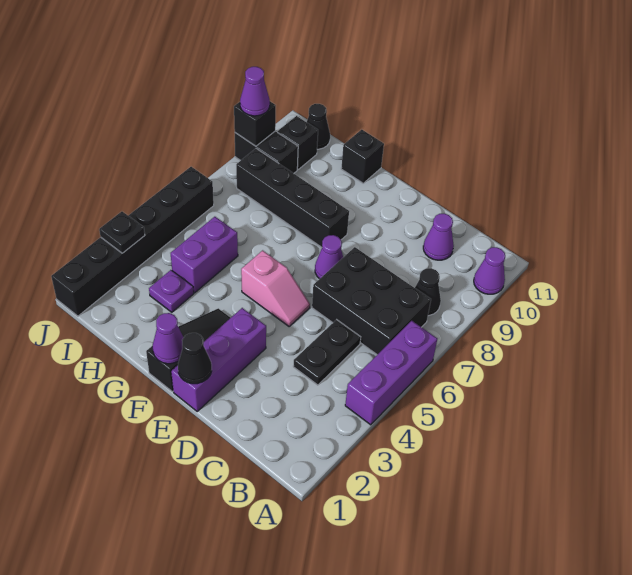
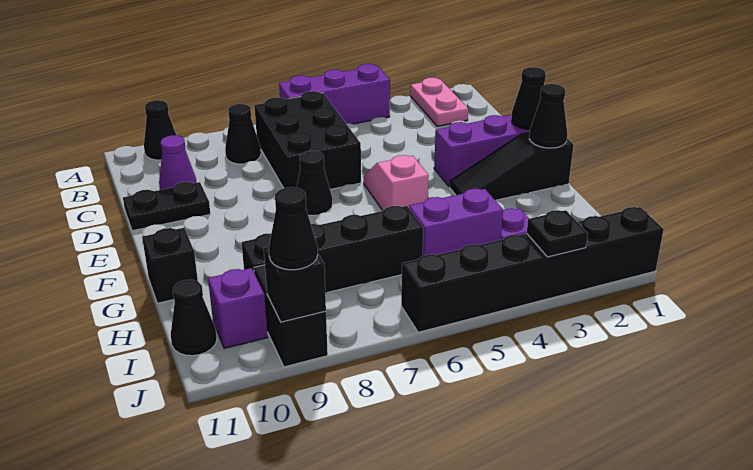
none -> pink plate A2:B2 level 1
purple cone A10 level 1 -> black cone A10 level 1
black plate C4:C5 level 1 -> black plate D10:D11 level 1
purple cone E7 level 1 -> black cone E7 level 1
purple cone F1 level 2 -> black cone F1 level 2
black brick F8:I8 level 1 -> black brick H6:H9 level 1
black brick I10 level 1 -> purple brick I10 level 1
purple cone J9 level 3 -> black cone J9 level 3

